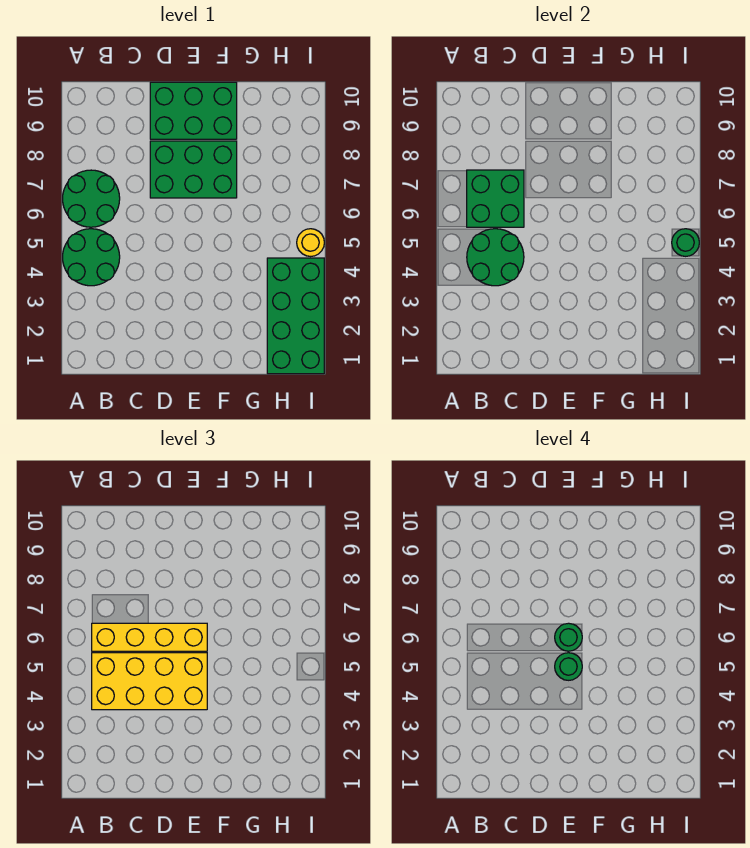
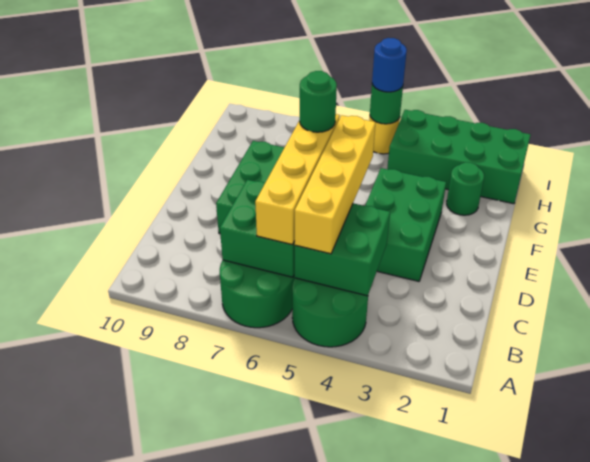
green round brick B4:C5 level 2 -> green brick B4:C5 level 2
yellow brick B4:E5 level 3 -> yellow brick B5:E5 level 3
green brick D9:F10 level 1 -> green brick D3:F4 level 1
green round brick E5 level 4 -> green round brick G2 level 1
none -> blue round brick I5 level 3

